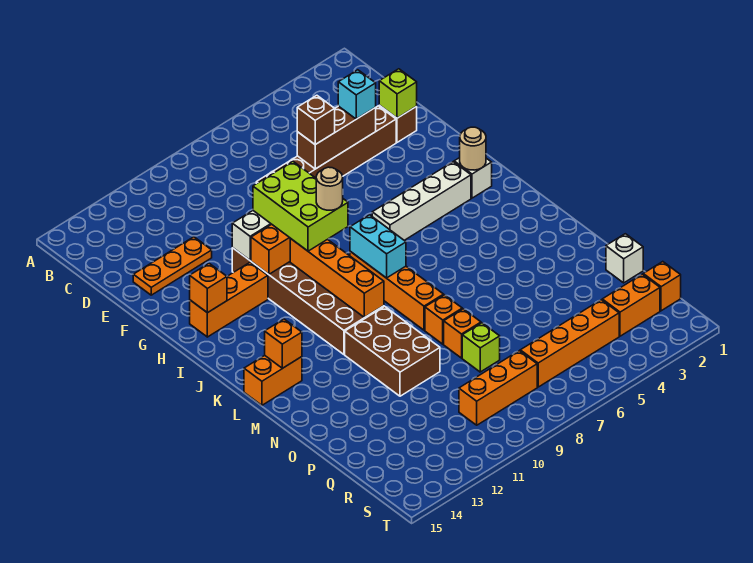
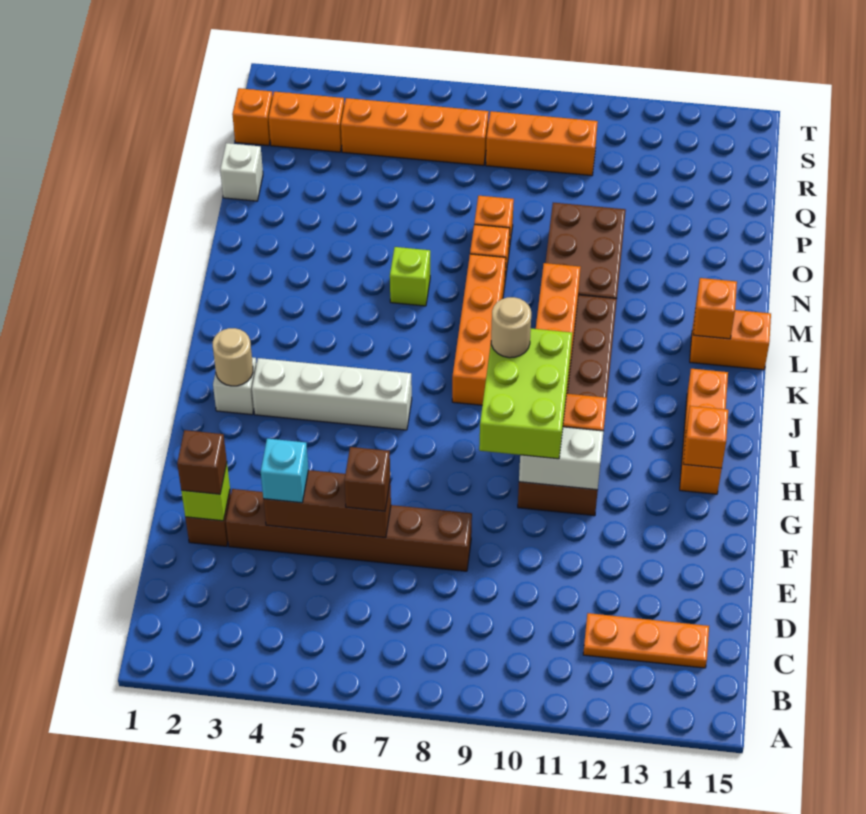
none -> brown brick E2 level 3
orange plate E12:E14 level 1 -> orange plate C12:C14 level 1
orange brick H12:H14 level 1 -> orange brick H14:J14 level 1
cyan brick J8:K8 level 2 -> none
lime brick P8 level 1 -> lime brick M6 level 1

